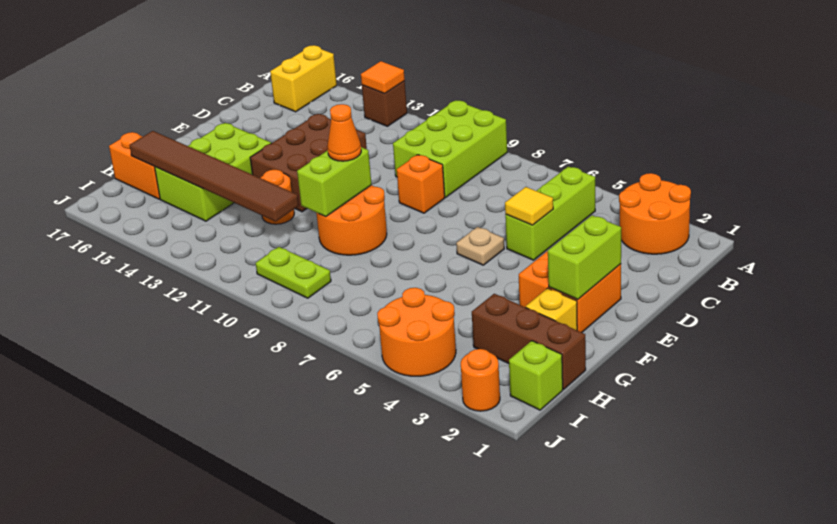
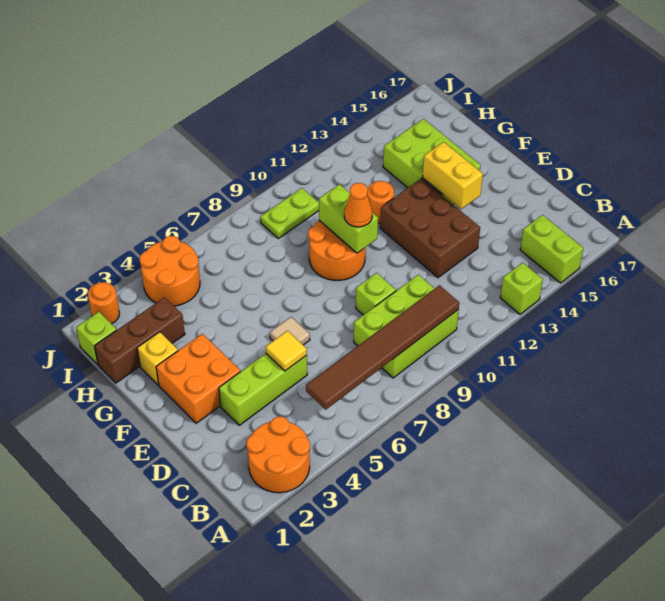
lime brick A9:C10 level 1 -> lime brick B8:C10 level 1
brown brick A13 level 1 -> lime brick A13 level 1
orange tile A13 level 2 -> none
yellow brick A16:B16 level 1 -> yellow brick E14:F14 level 2
lime brick B5:D5 level 1 -> lime brick D3:D5 level 1
orange brick D9 level 1 -> lime brick D9 level 1
lime brick E2:F2 level 2 -> lime brick A15:B15 level 1
tan plate E6 level 1 -> tan tile E6 level 1
brown tile H11:H16 level 2 -> brown tile B5:B10 level 2
orange brick H16:H17 level 1 -> none

